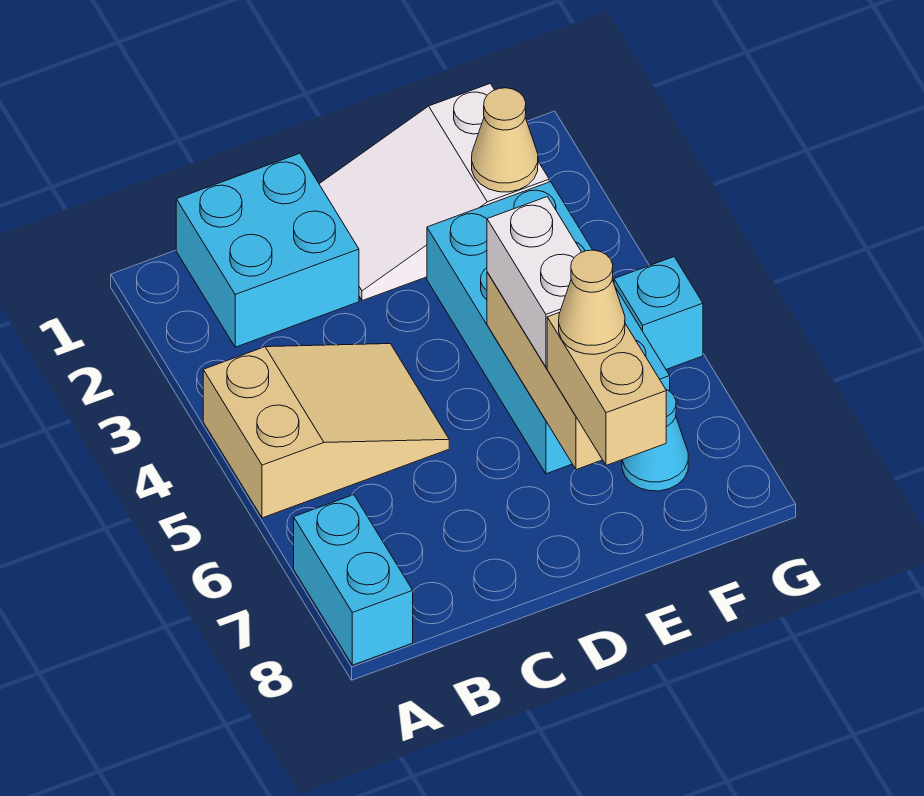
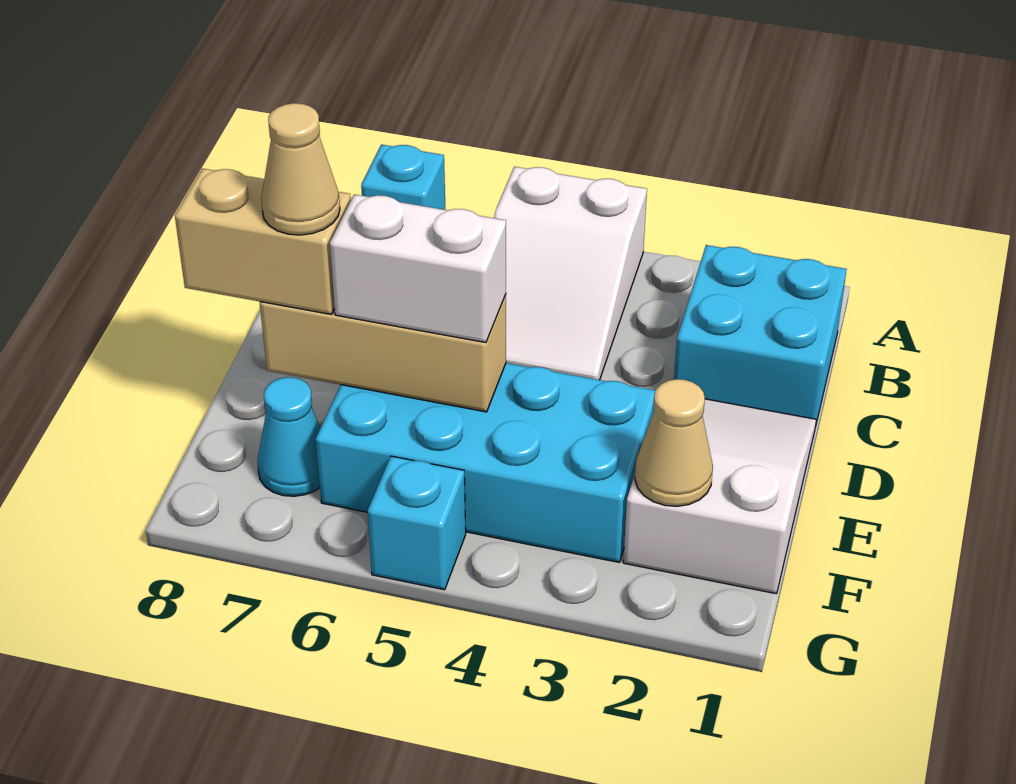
tan slope A4:C5 level 1 top A -> white slope A4:C5 level 1 top A
cyan brick A7:A8 level 1 -> cyan brick A7 level 1

